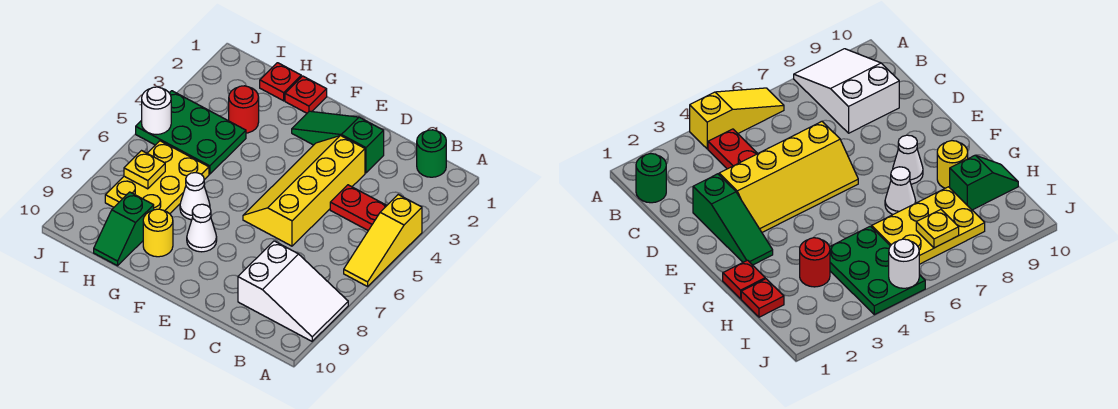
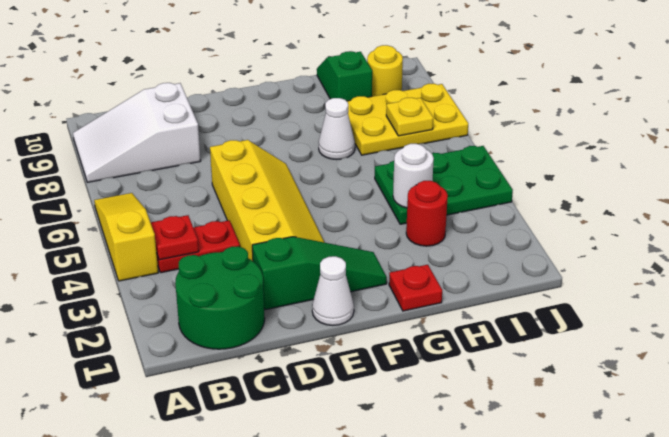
green round brick B1 level 1 -> green round brick B1:C2 level 1
white cone F8 level 1 -> white cone E1 level 1
yellow round brick G9 level 1 -> yellow round brick I9 level 1
red plate H1 level 1 -> red plate B4 level 2
yellow plate H6:I8 level 1 -> yellow plate H7:J8 level 1
white round brick J5 level 2 -> white round brick H4 level 2

